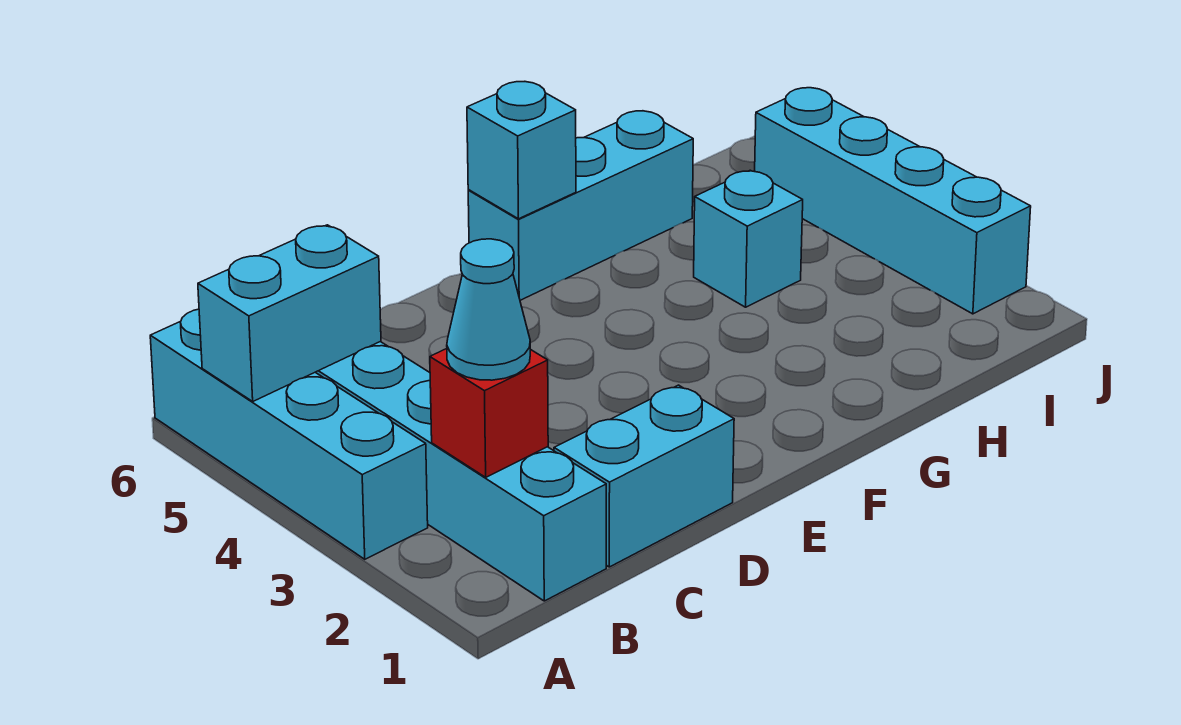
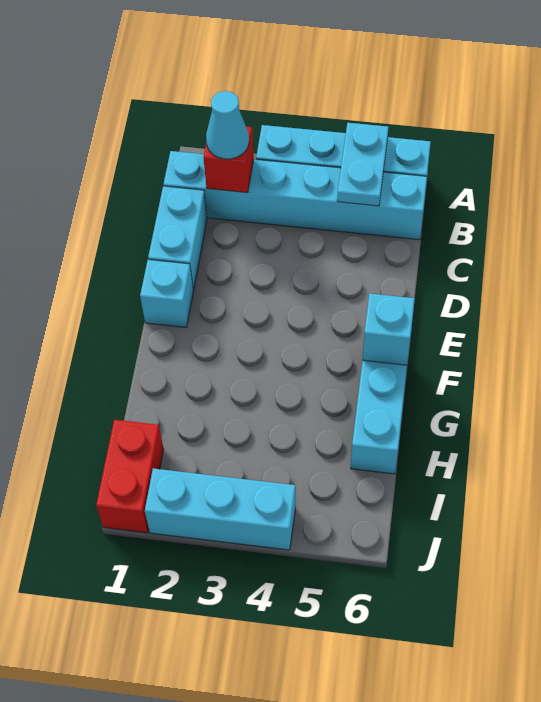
cyan brick A5:B5 level 2 -> cyan plate A5:B5 level 2
cyan brick H4 level 1 -> cyan brick E1 level 1
none -> red brick I1:J1 level 1
cyan brick J2:J5 level 1 -> cyan brick J2:J4 level 1

